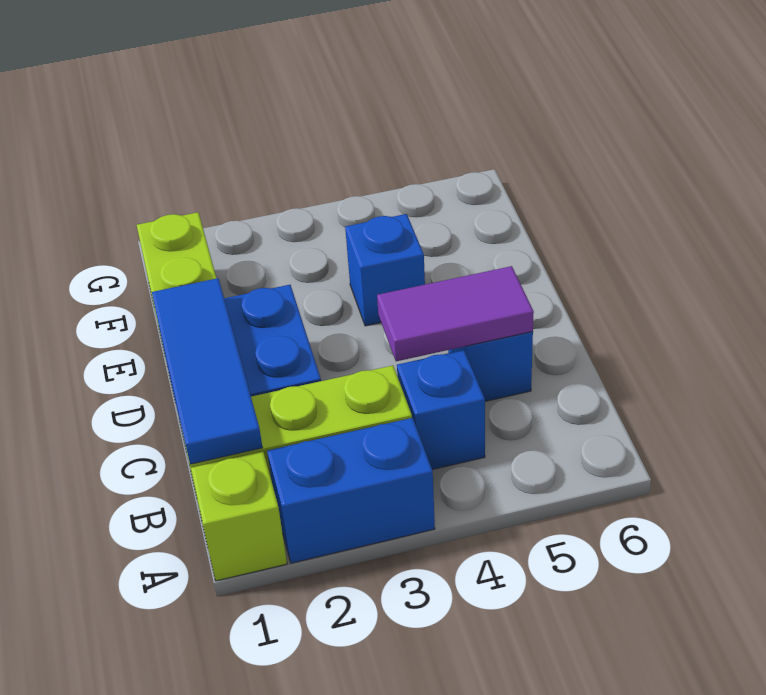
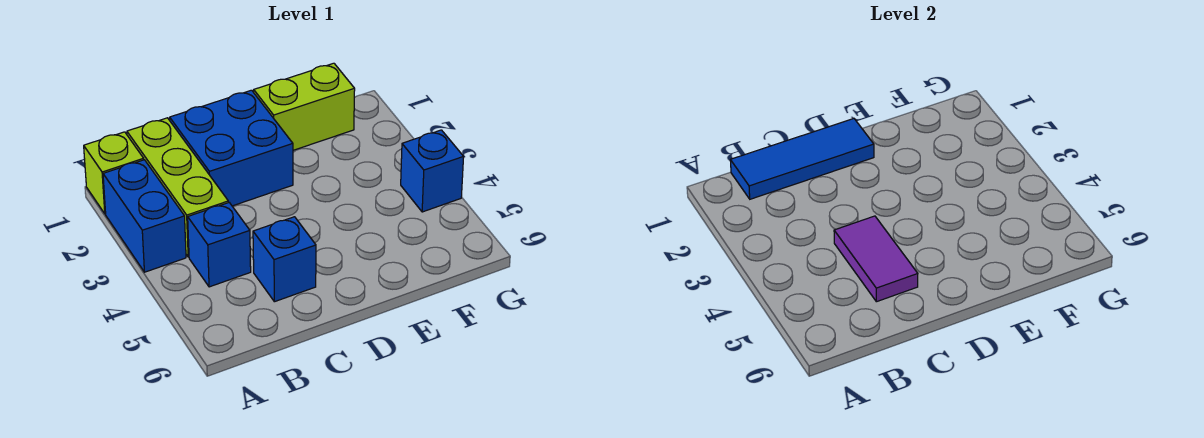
blue brick E4 level 1 -> blue brick G4 level 1

